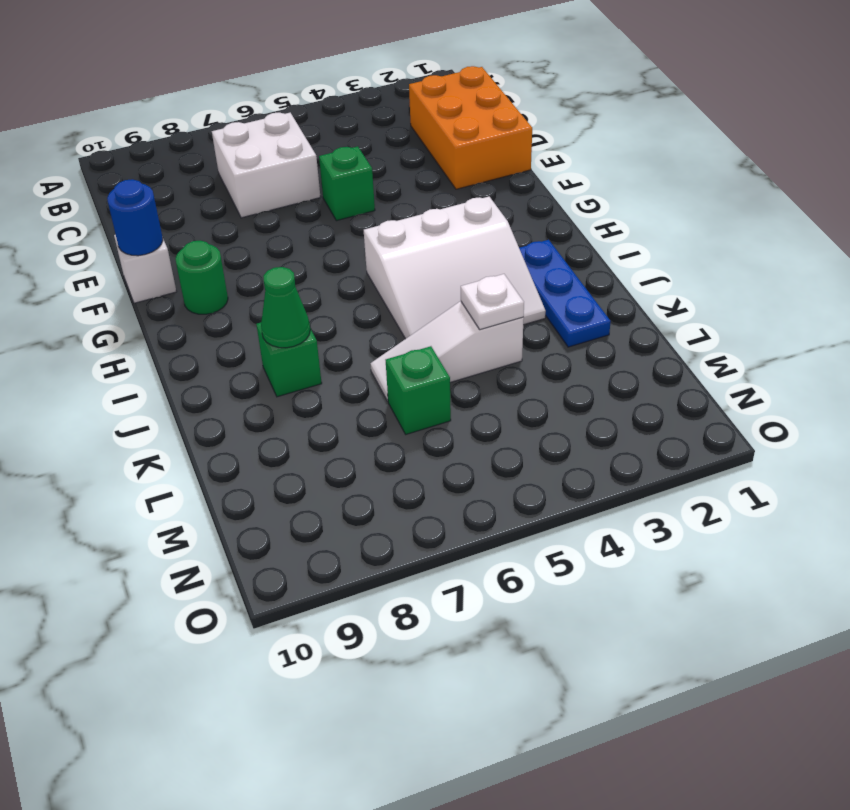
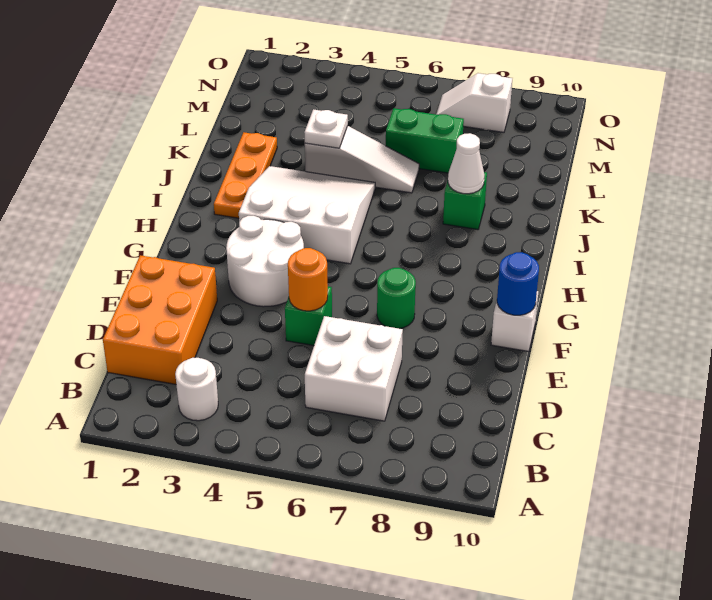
none -> white round brick B3 level 1
none -> orange round brick E5 level 2
none -> white round brick F3:G4 level 1
green round brick G9 level 1 -> green round brick F7 level 1
blue plate I2:K2 level 1 -> orange plate I2:K2 level 1
green cone J8 level 2 -> white cone J8 level 2
green brick L6 level 1 -> green brick L6:L7 level 1
none -> white slope N7:N8 level 1 top 8

